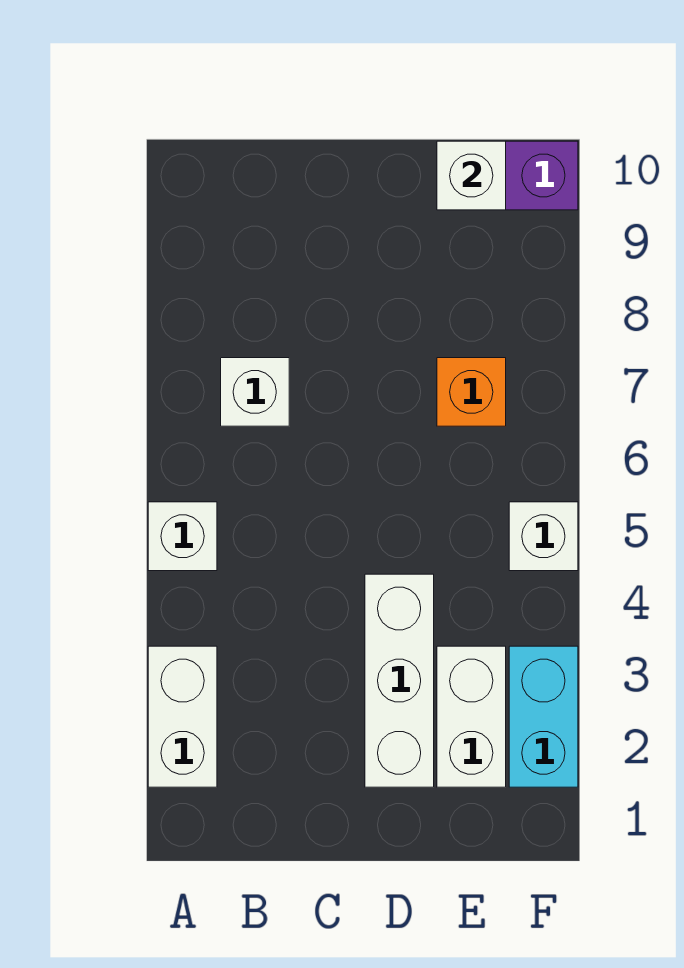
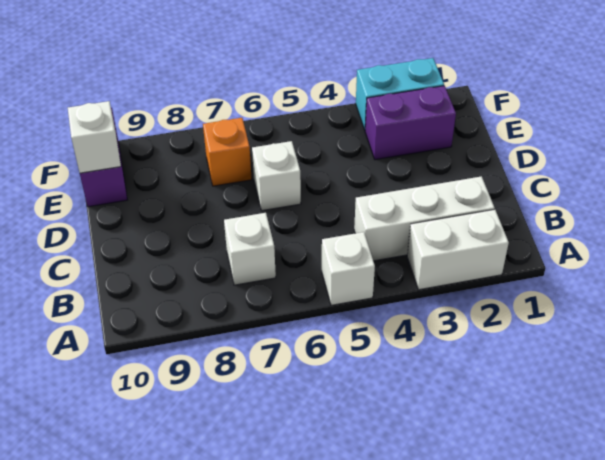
white brick D2:D4 level 1 -> white brick B2:B4 level 1
white brick E2:E3 level 1 -> purple brick E2:E3 level 1
white brick F5 level 1 -> white brick D6 level 1

